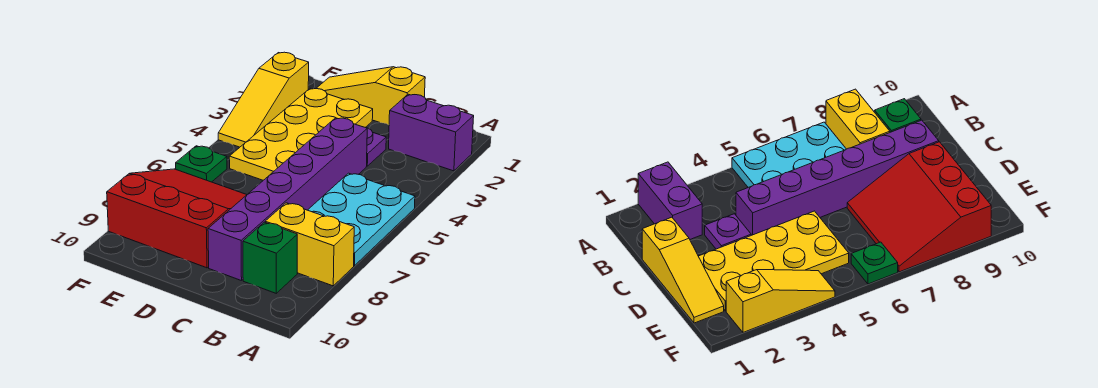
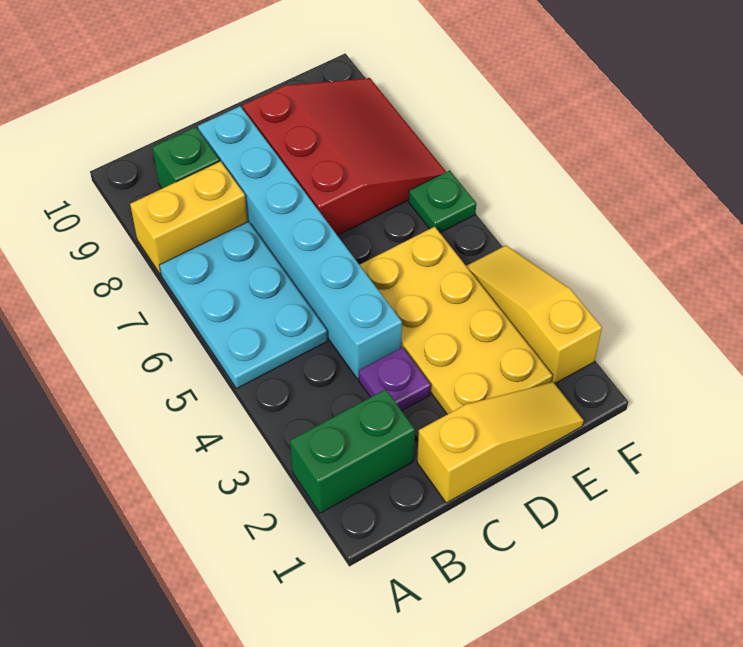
purple brick A2:B2 level 1 -> green brick A2:B2 level 1
purple brick C4:C9 level 1 -> cyan brick C4:C9 level 1
red slope D7:F9 level 1 top 9 -> red slope D7:F9 level 1 top D

